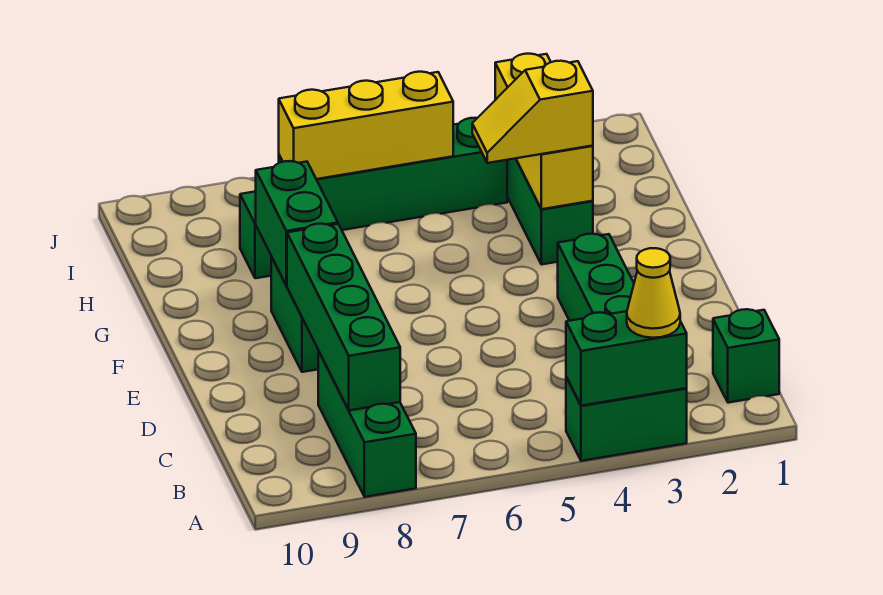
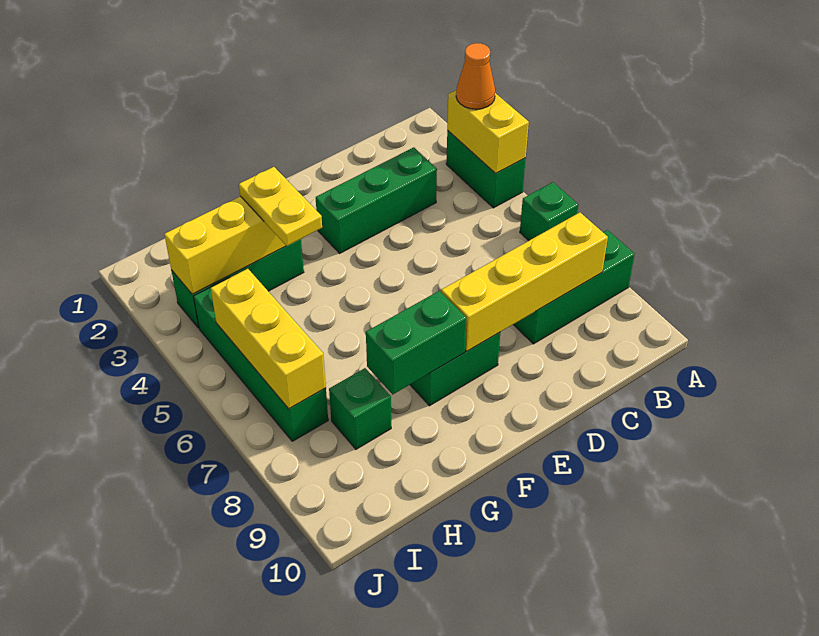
green brick A3:A4 level 2 -> yellow brick A3:A4 level 2
yellow cone A3 level 3 -> orange cone A3 level 3
green brick B1 level 1 -> green brick A6 level 1
green brick B8:E8 level 2 -> yellow brick B8:E8 level 2
yellow slope G3:G4 level 3 top 3 -> yellow plate G3:G4 level 3

